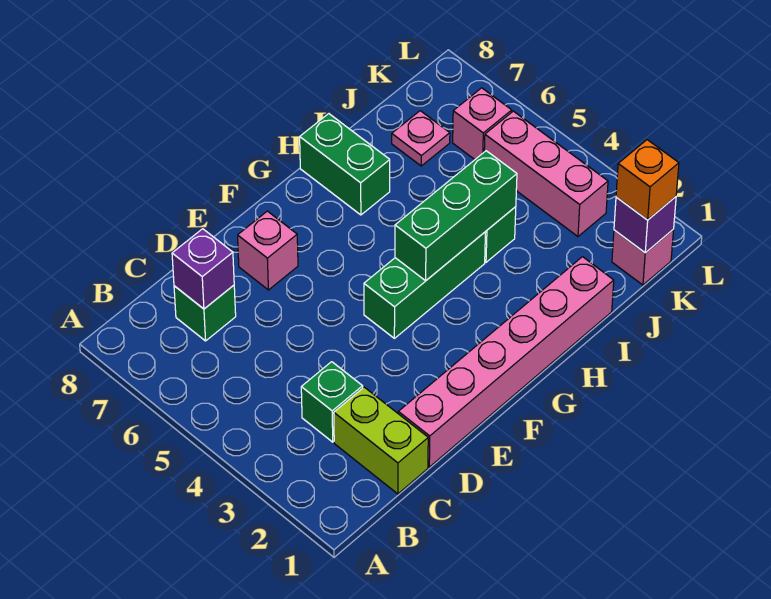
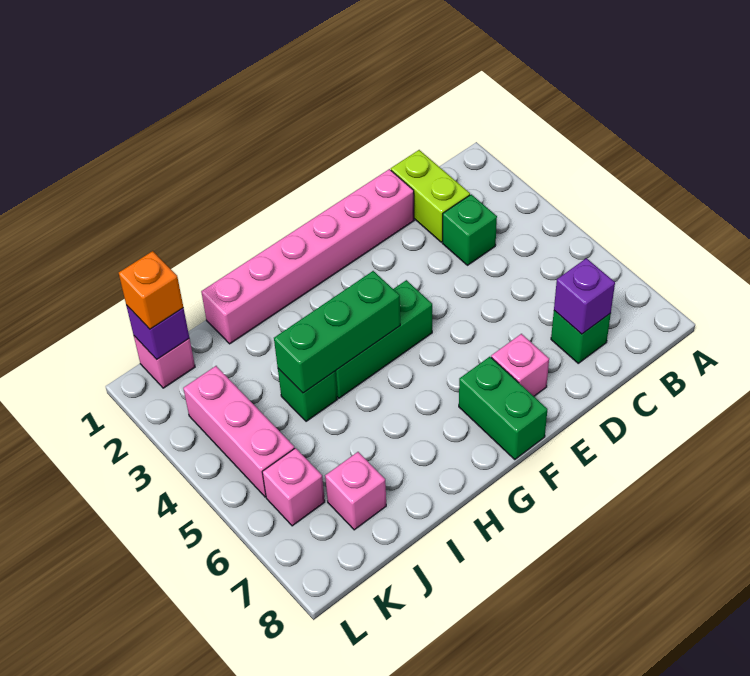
green brick H7:H8 level 1 -> green brick F7:F8 level 1
pink plate J7 level 1 -> pink brick J7 level 1

